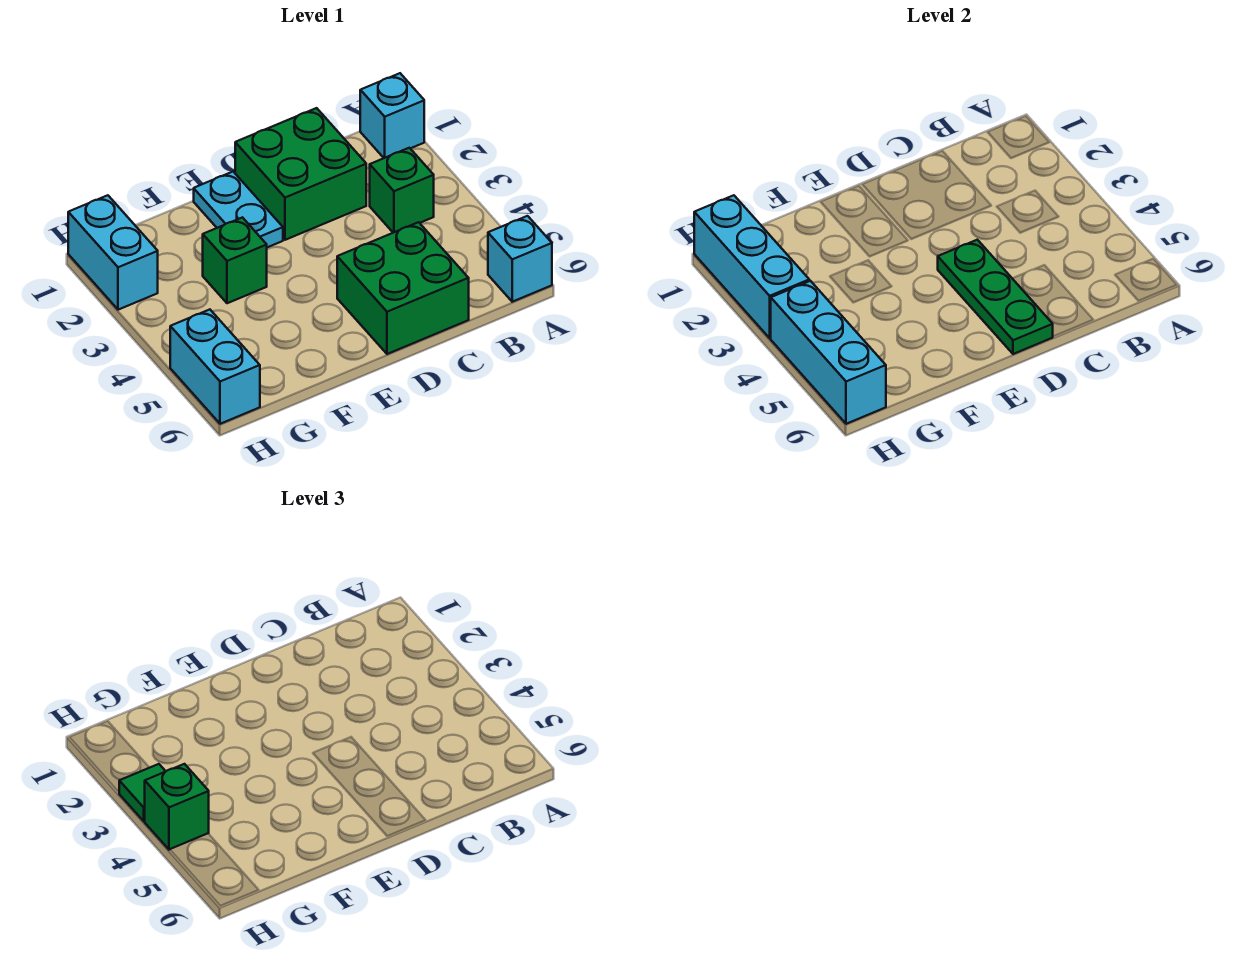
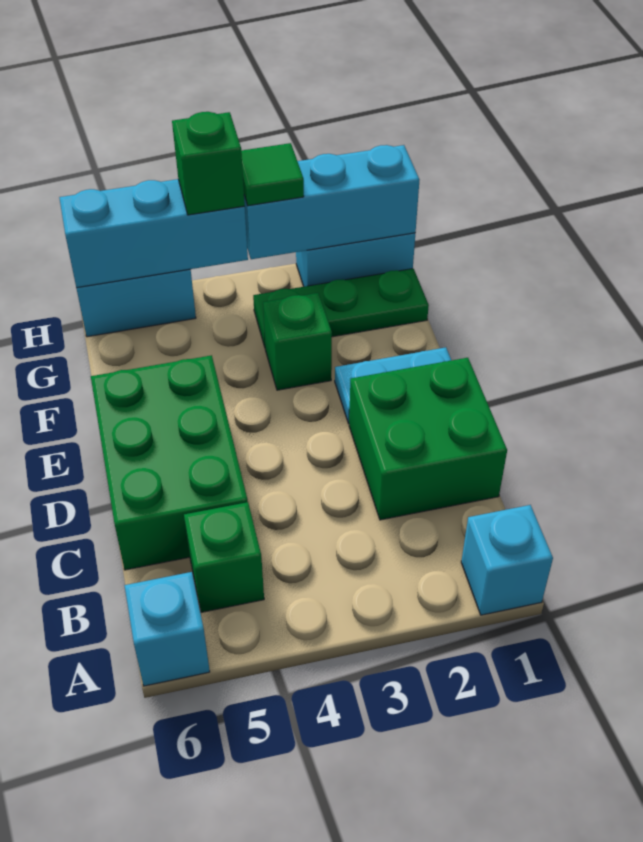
green brick B3 level 1 -> green brick B5 level 1
green brick C5:D6 level 1 -> green brick C5:E6 level 1
green plate D4:D6 level 2 -> green plate G1:G3 level 1

